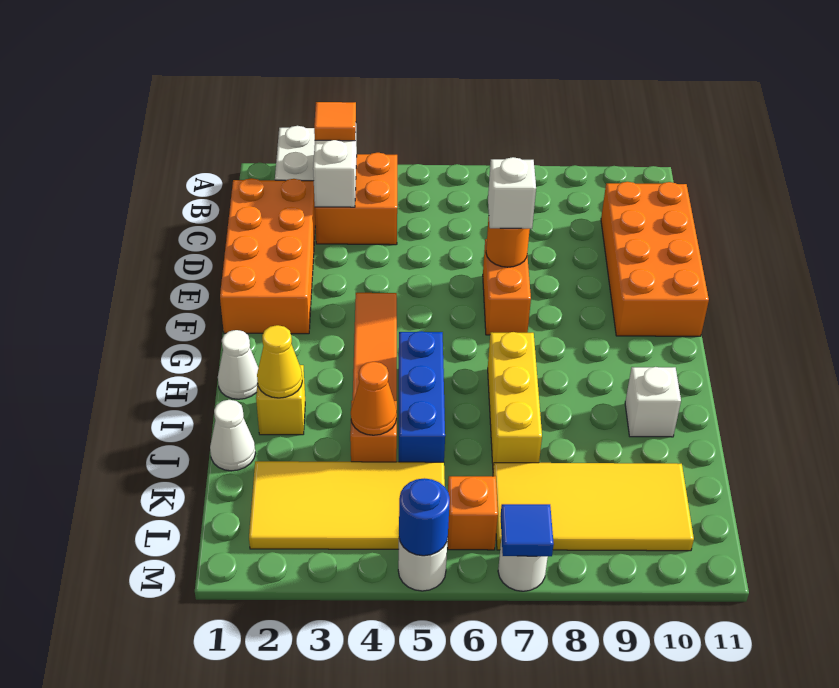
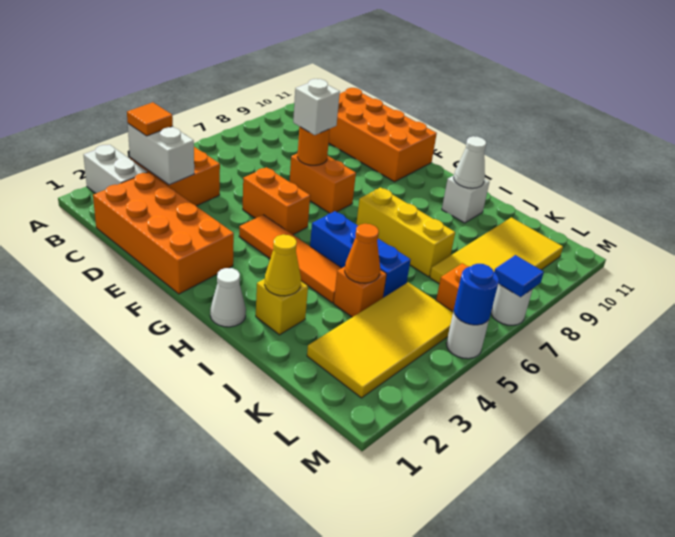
none -> orange brick E5:F5 level 1
white cone J1 level 1 -> white cone I10 level 2

